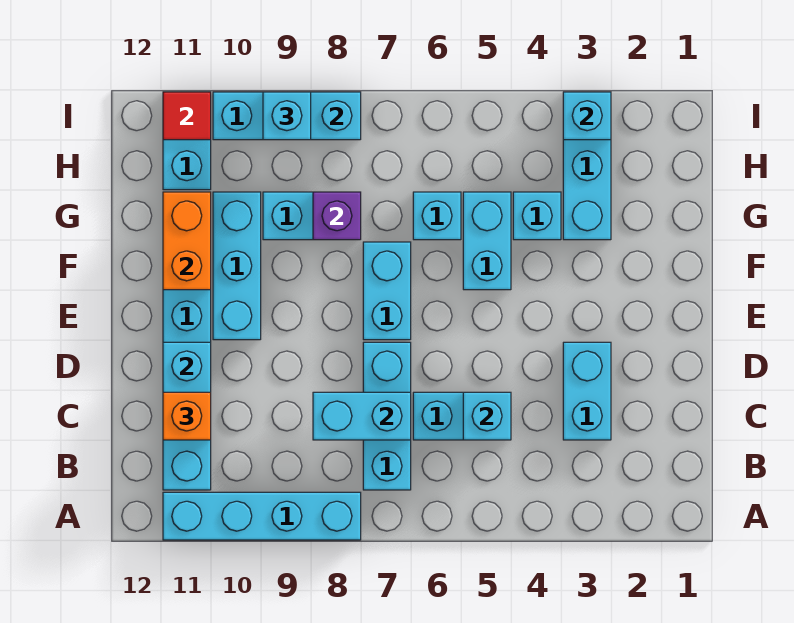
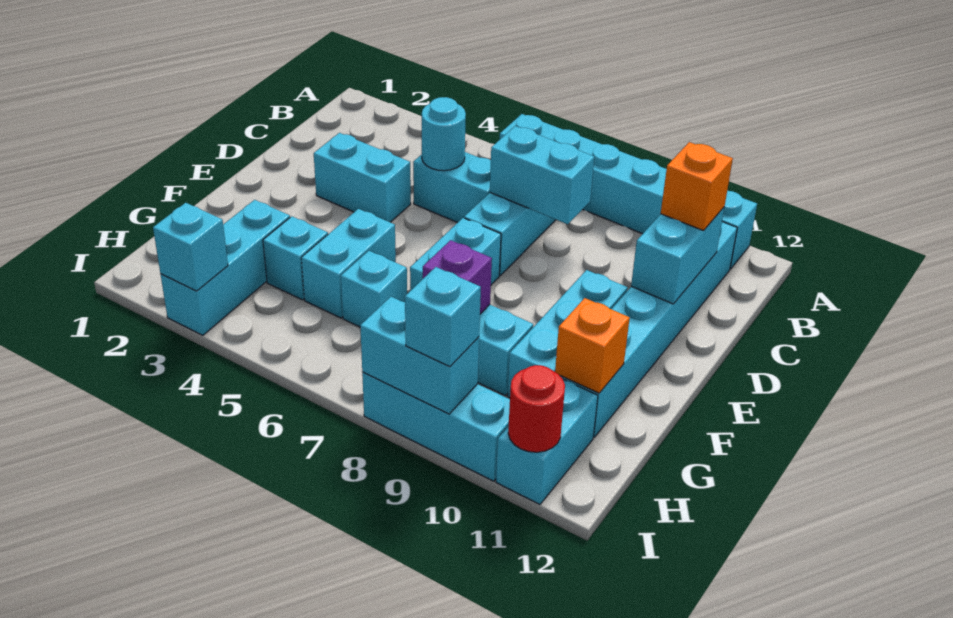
cyan brick A8:A11 level 1 -> cyan brick A6:A11 level 1
cyan brick C3:D3 level 1 -> cyan brick D3:D4 level 1
cyan brick C5 level 2 -> cyan round brick C5 level 2
orange brick F11:G11 level 2 -> orange brick G11 level 2
red tile I11 level 2 -> red round brick I11 level 2

